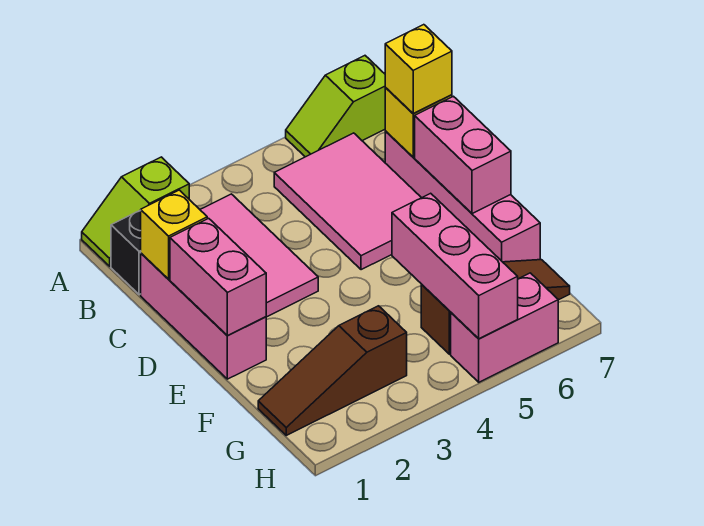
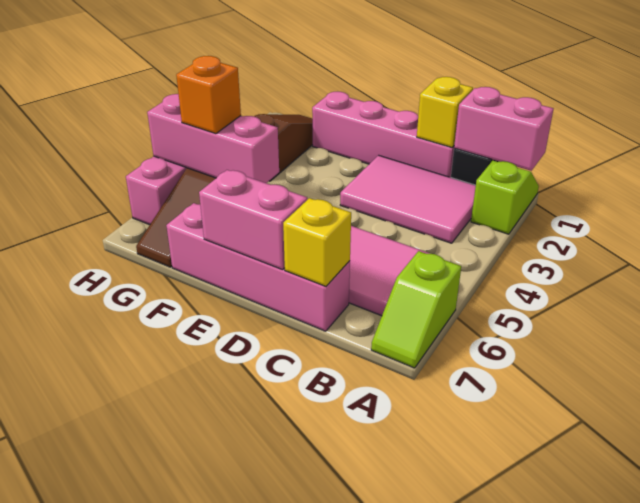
lime slope A6:A7 level 1 top 7 -> lime slope A6:A7 level 1 top 6
pink brick C1:E1 level 1 -> pink brick C1:F1 level 1
yellow brick C7 level 3 -> none
pink brick D1:E1 level 2 -> pink brick A1:B1 level 2
none -> orange brick G5 level 3

